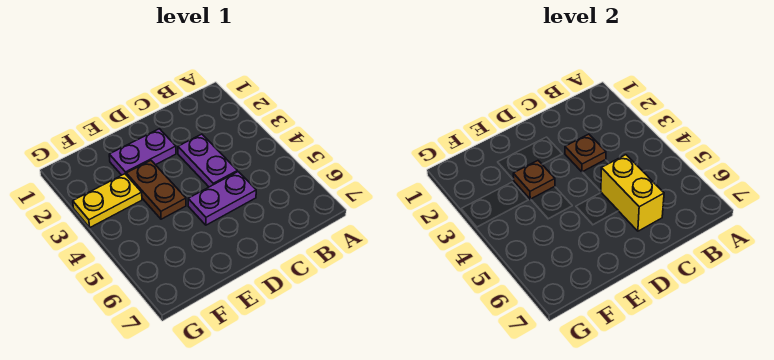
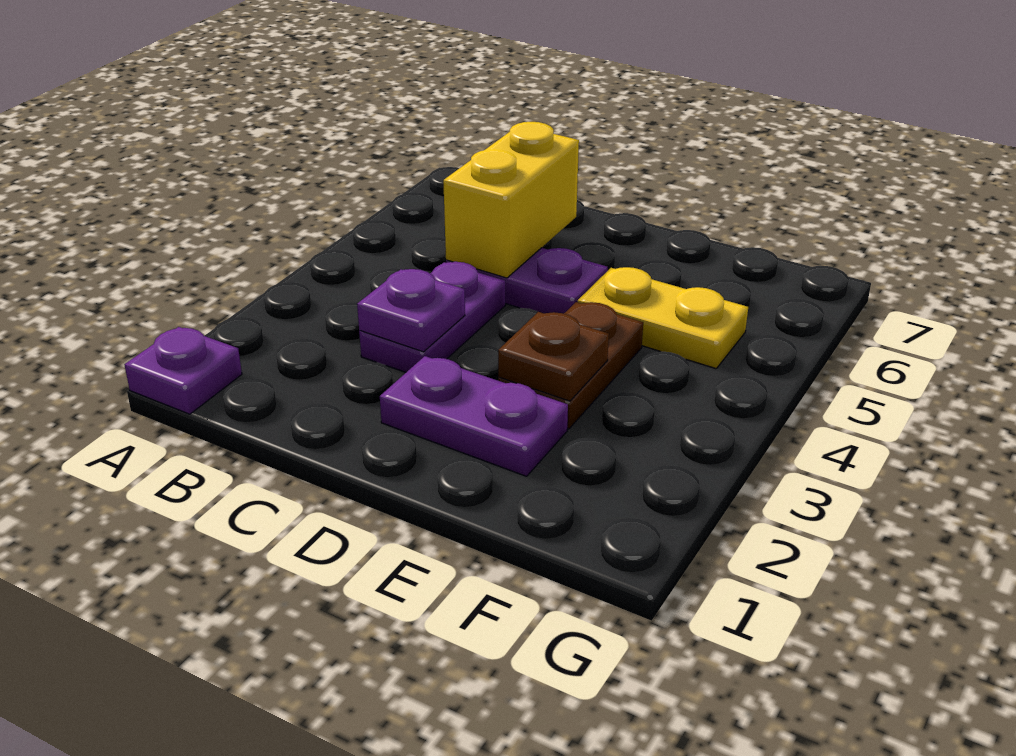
none -> purple plate A1 level 1
brown plate C3 level 2 -> purple plate C3 level 2
yellow plate F3:G3 level 1 -> yellow plate E5:F5 level 1

